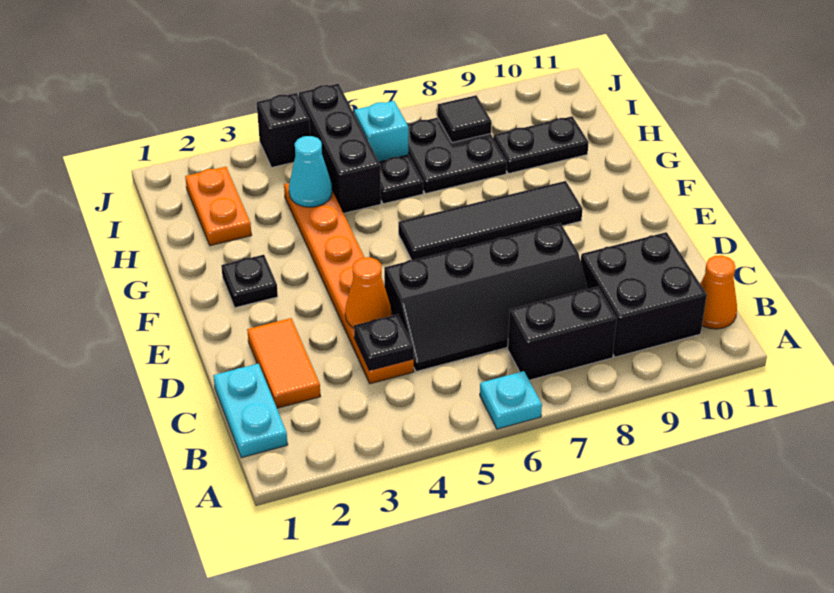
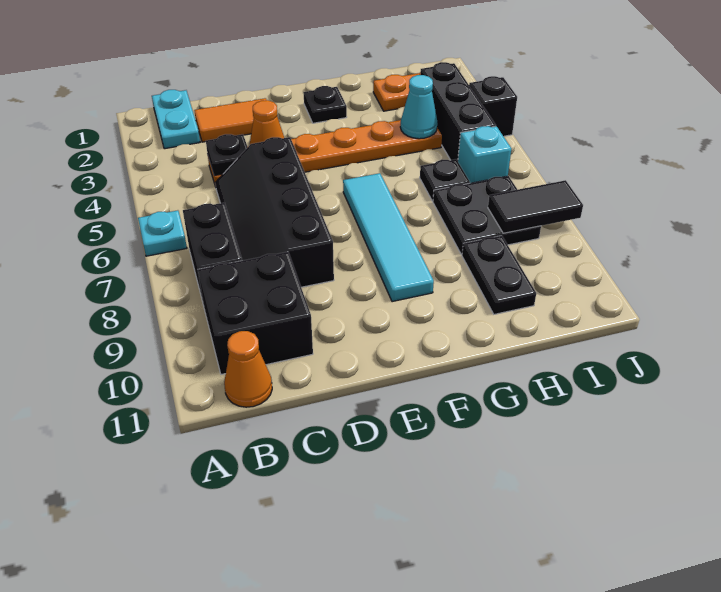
cyan plate B1:C1 level 1 -> cyan plate B1:B2 level 1
black tile F6:F9 level 1 -> cyan tile F6:F9 level 1
black brick H5:J5 level 1 -> black brick I3:I5 level 1
black tile I8 level 2 -> black tile I8:J8 level 2

